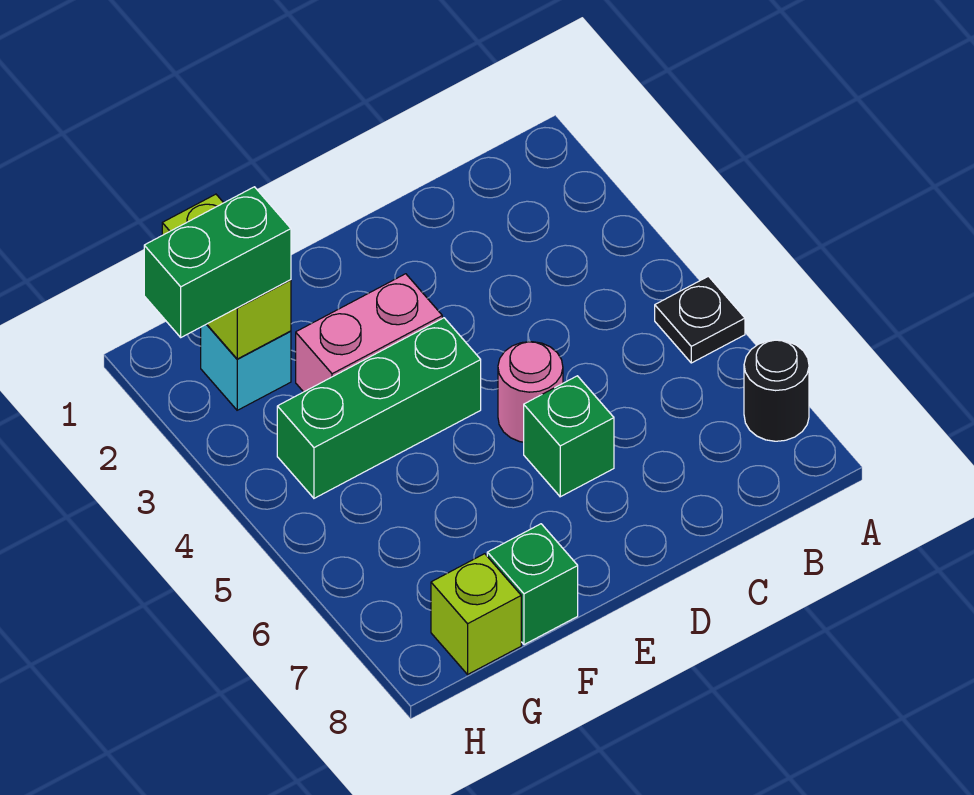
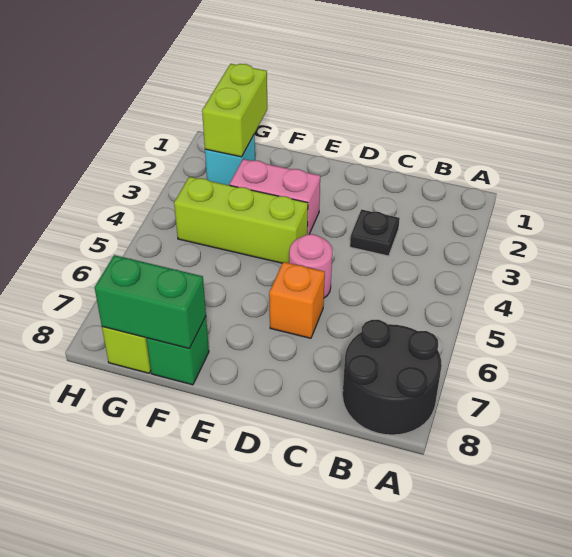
black plate A5 level 1 -> black plate C3 level 1
black round brick A7 level 1 -> black round brick A7:B8 level 1
green brick D6 level 1 -> orange brick D6 level 1
green brick E4:G4 level 1 -> lime brick E4:G4 level 1
green brick G2:H2 level 3 -> green brick F8:G8 level 2

